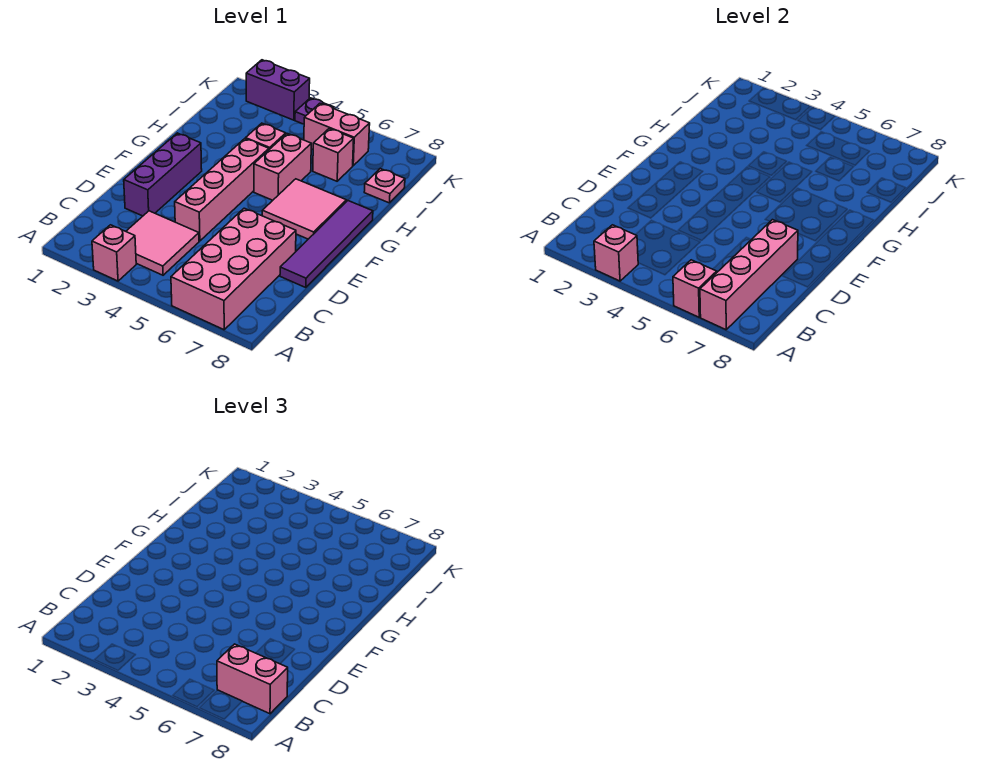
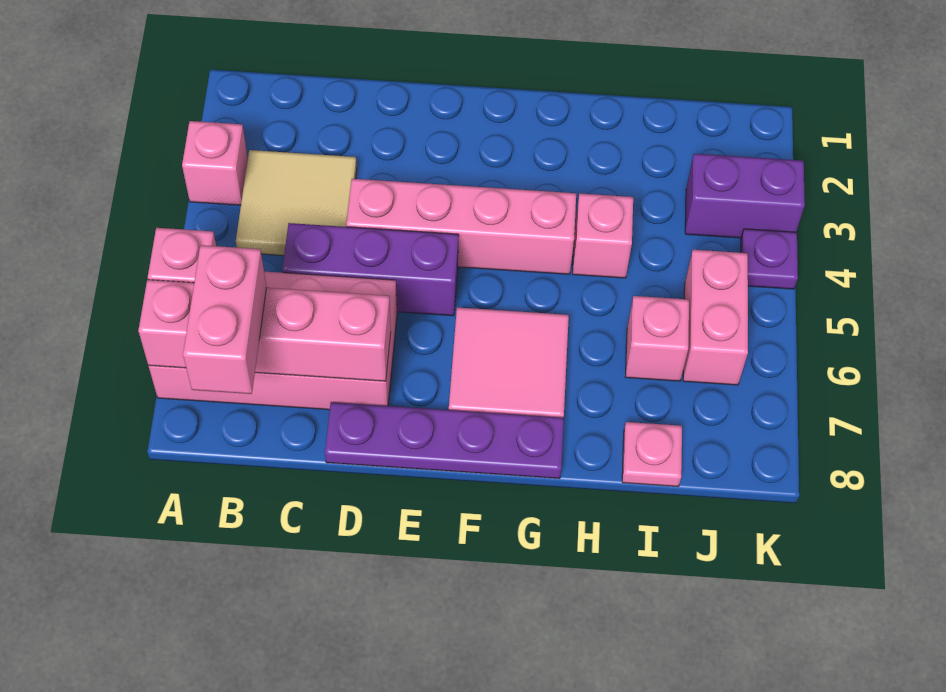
pink brick A3 level 2 -> none
pink tile B3:C4 level 1 -> tan tile B3:C4 level 1
purple brick D2:F2 level 1 -> purple brick C5:E5 level 1
purple tile D8:G8 level 1 -> purple plate D8:G8 level 1
pink brick G5:H5 level 1 -> none
purple brick K2:K3 level 1 -> purple brick J3:K3 level 1

